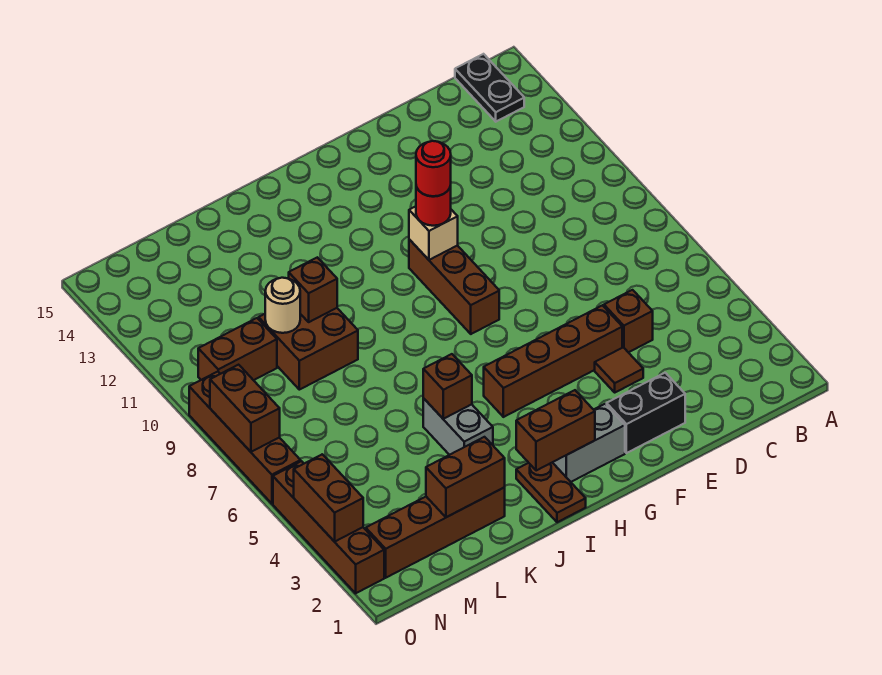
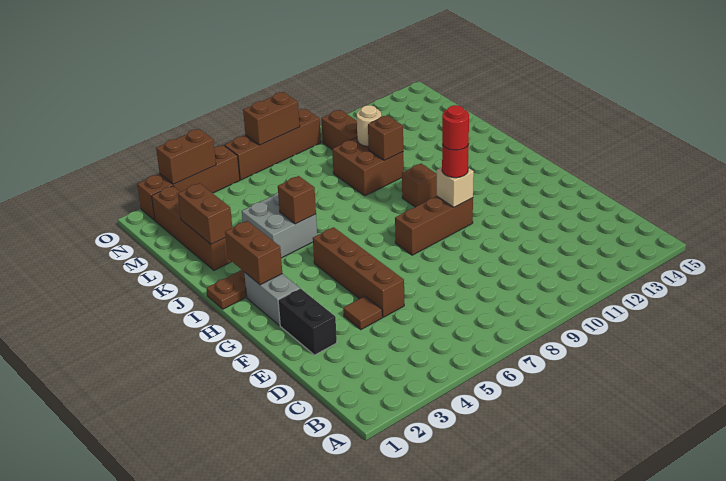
black plate B14:B15 level 1 -> none
brown brick D5 level 1 -> brown brick I10 level 1
grey brick J4:J5 level 1 -> grey brick J4:K5 level 1

